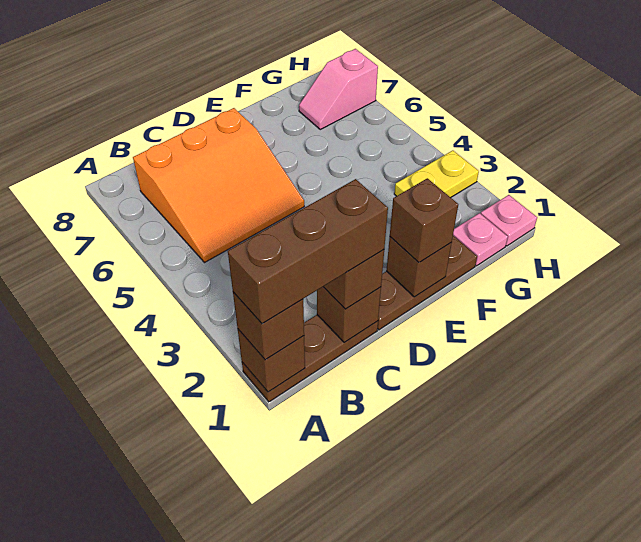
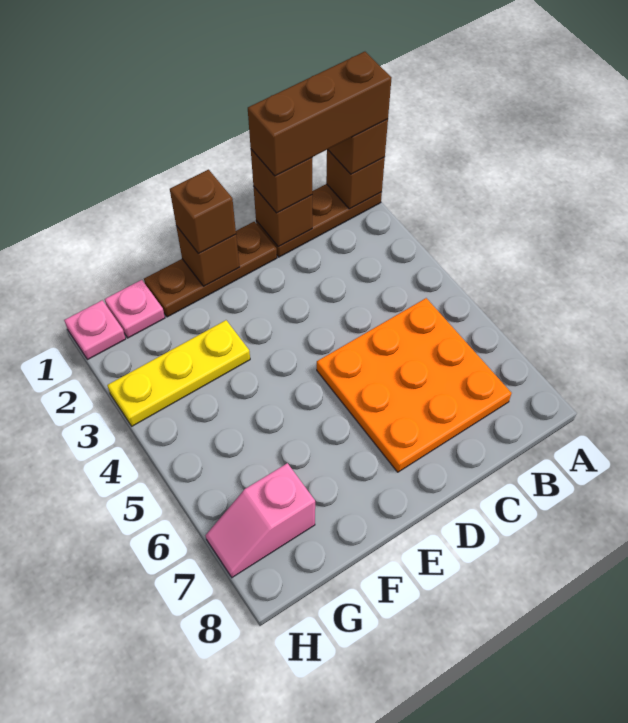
orange slope B5:D7 level 1 top 7 -> orange plate B5:D7 level 1
yellow plate G3:H3 level 1 -> yellow plate F3:H3 level 1
pink slope G7:H7 level 1 top H -> pink slope G7:H7 level 1 top G

